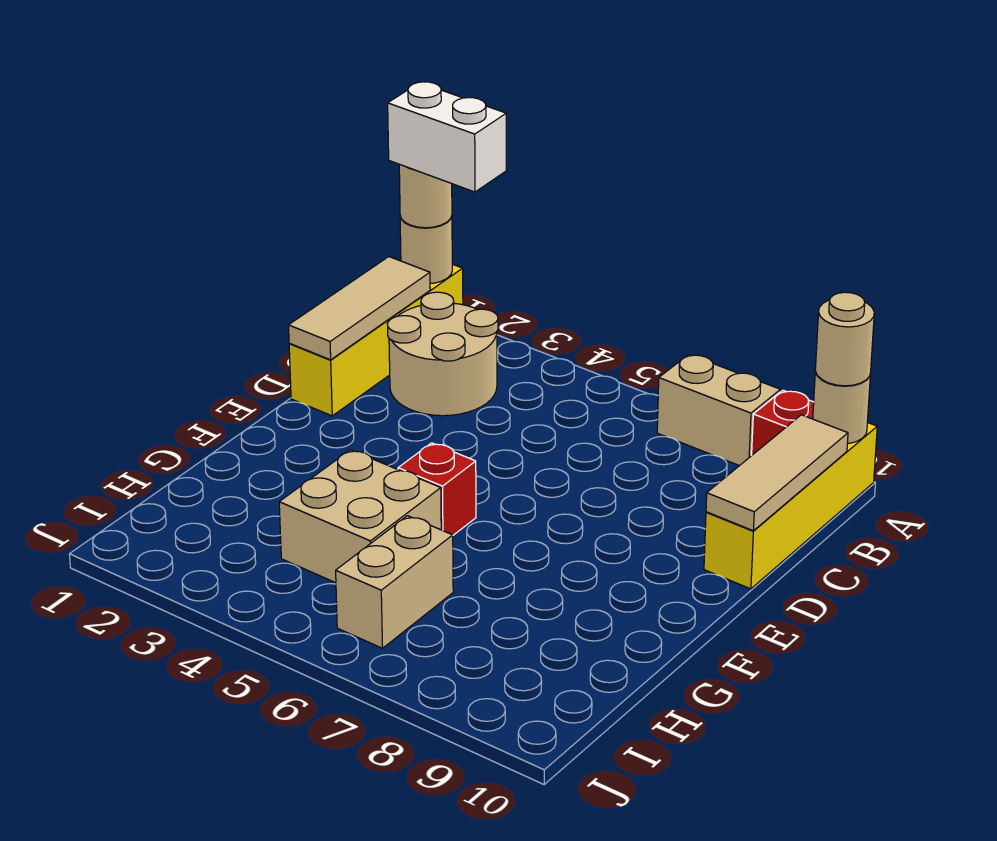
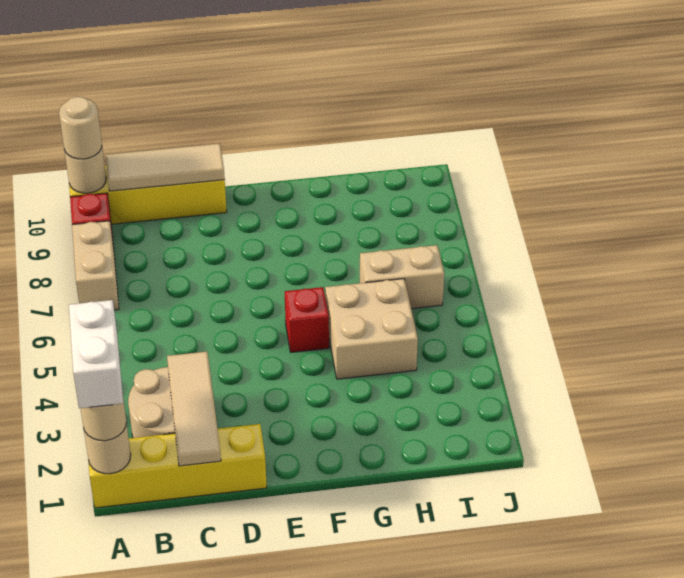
tan tile B1:D1 level 2 -> tan tile C1:C3 level 2

